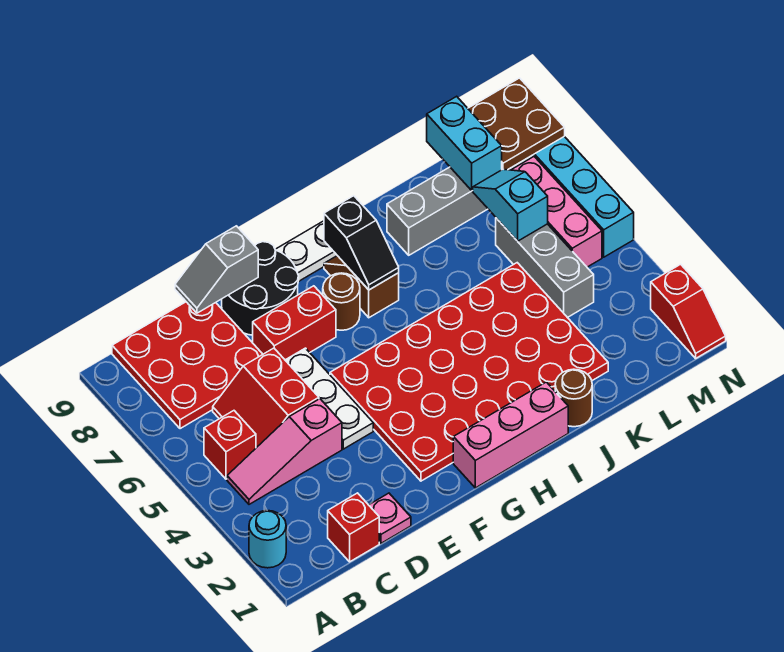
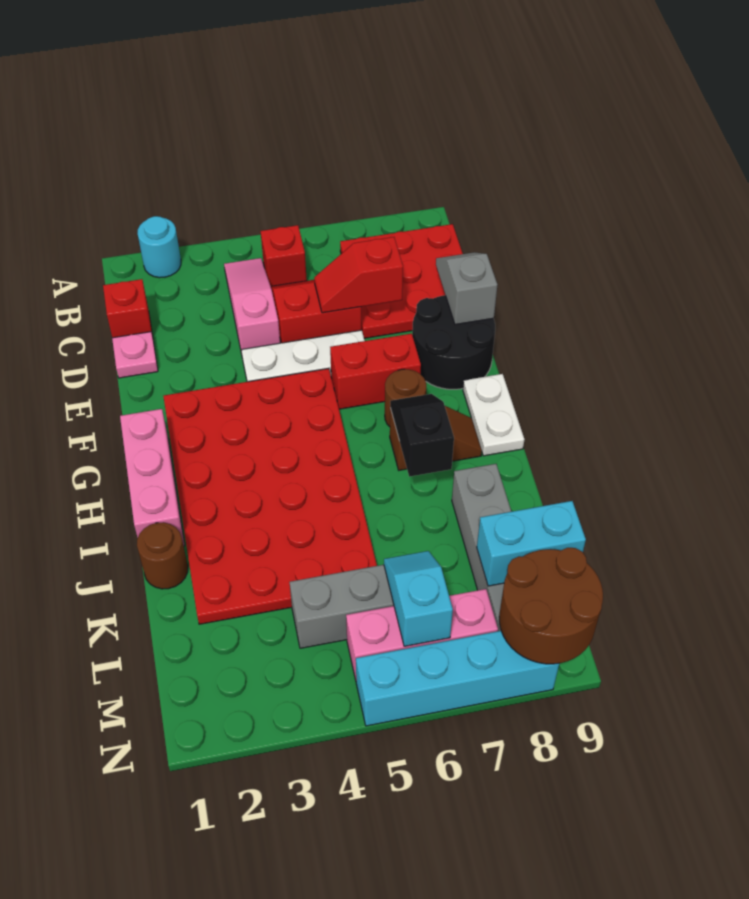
red brick E7:F7 level 1 -> red brick F6:F7 level 1
black slope H7:H8 level 2 top 8 -> black slope H7:I7 level 2 top I
cyan slope L6:L7 level 2 top 6 -> cyan slope L6:M6 level 2 top M
brown plate M8:N9 level 2 -> brown round brick M8:N9 level 2
red slope N1:N2 level 1 top 2 -> red slope D6:D7 level 2 top 7

